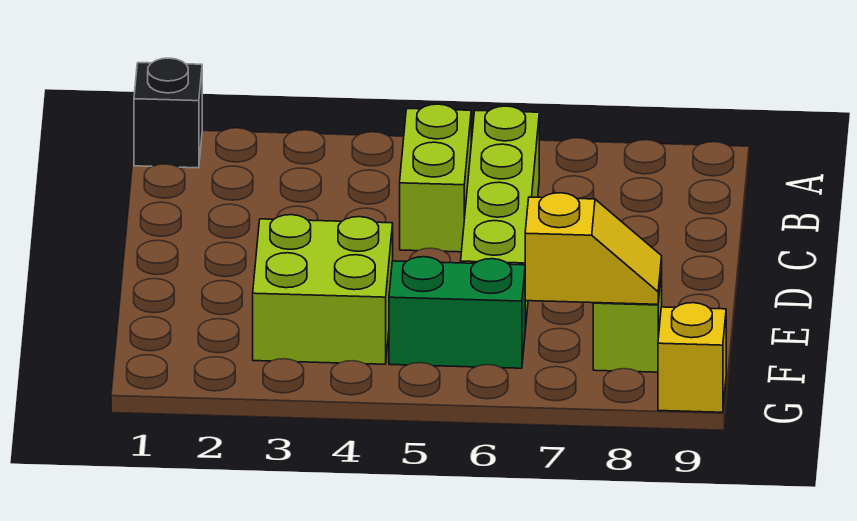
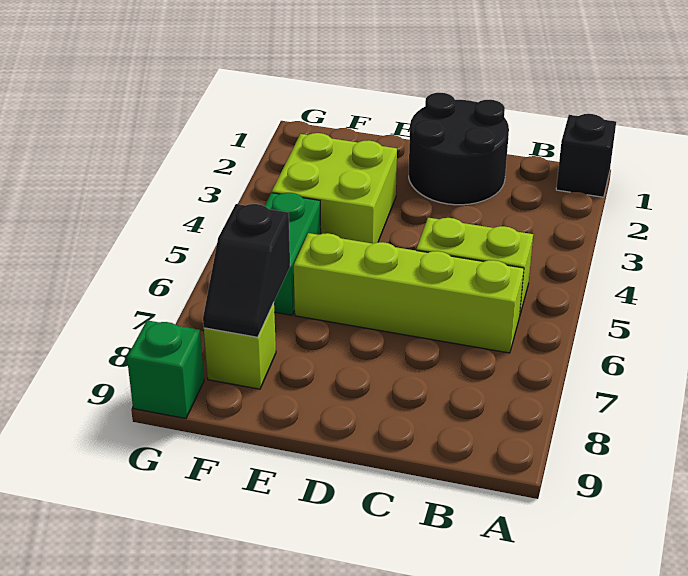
none -> black round brick C1:D2 level 1
yellow slope F7:F8 level 2 top 7 -> black slope F7:F8 level 2 top 7
yellow brick G9 level 1 -> green brick G9 level 1

